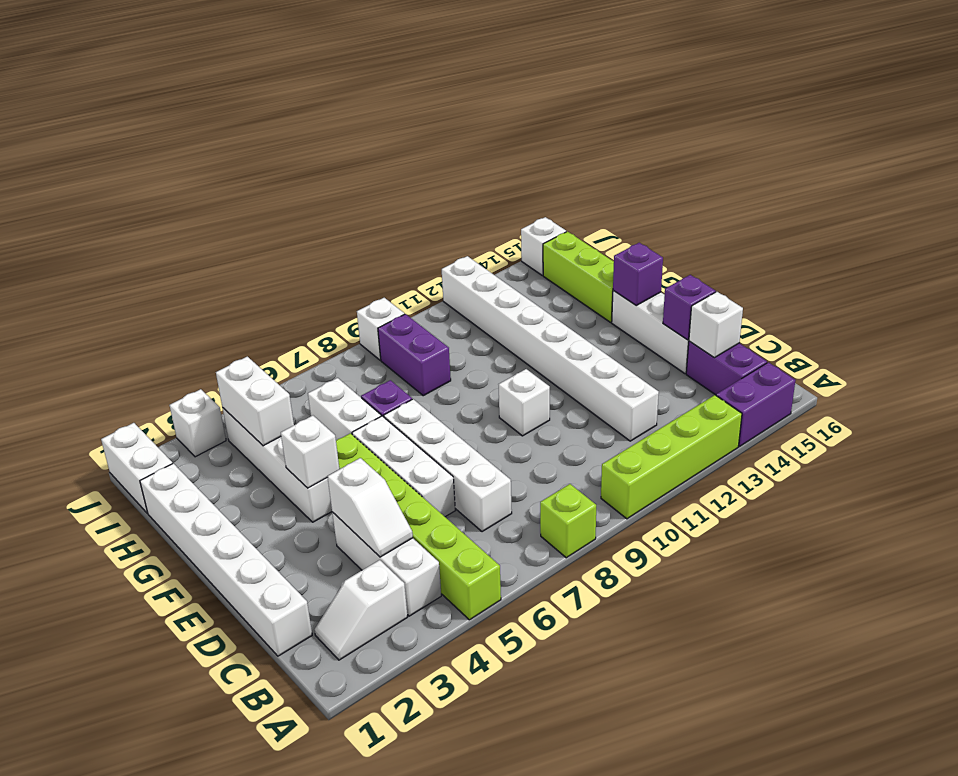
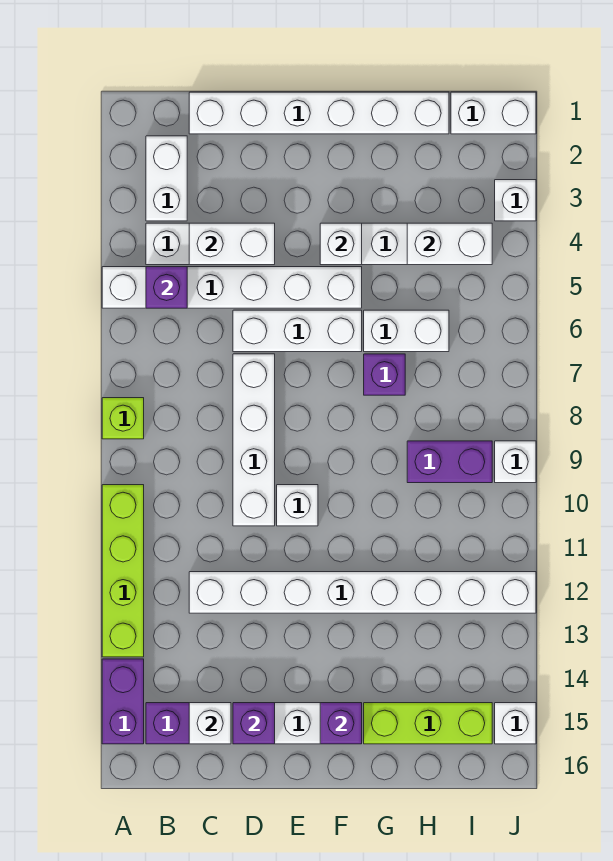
lime brick A5:F5 level 1 -> white brick A5:F5 level 1
white slope B2:B3 level 1 top 3 -> white brick B2:B3 level 1
none -> purple brick B5 level 2
white slope C4:D4 level 2 top D -> white brick C4:D4 level 2
white brick C7:F7 level 1 -> white brick D7:D10 level 1

